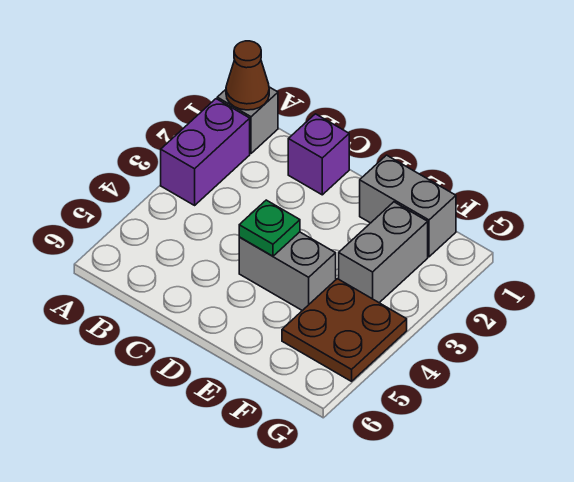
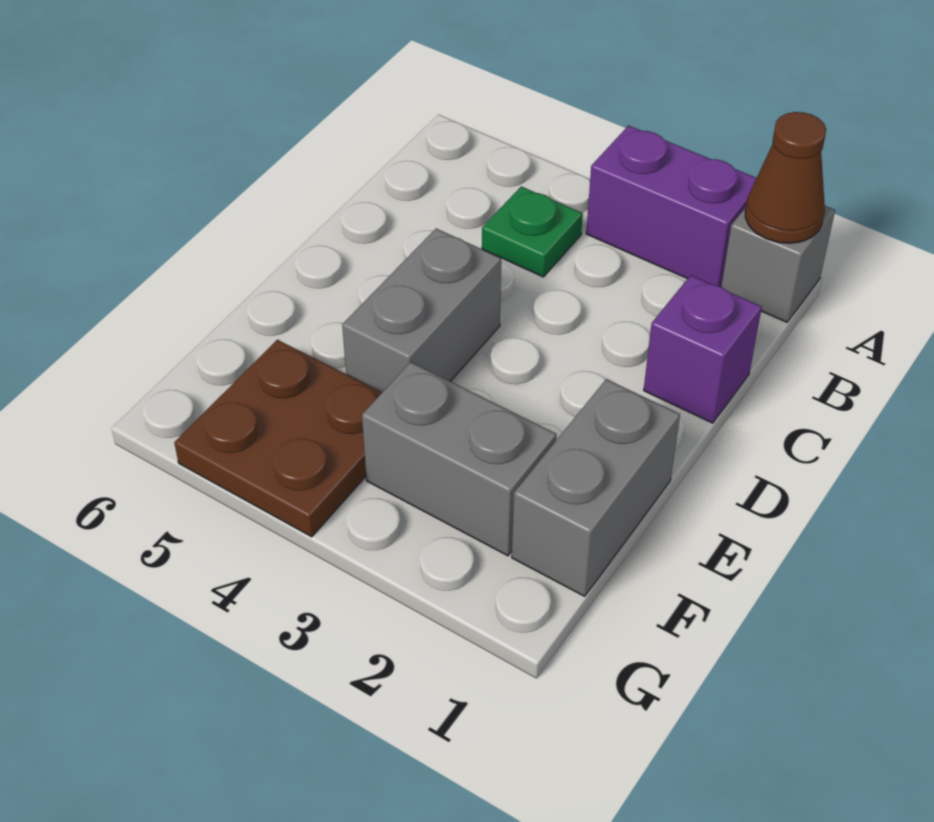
green plate D4 level 2 -> green plate B4 level 1

